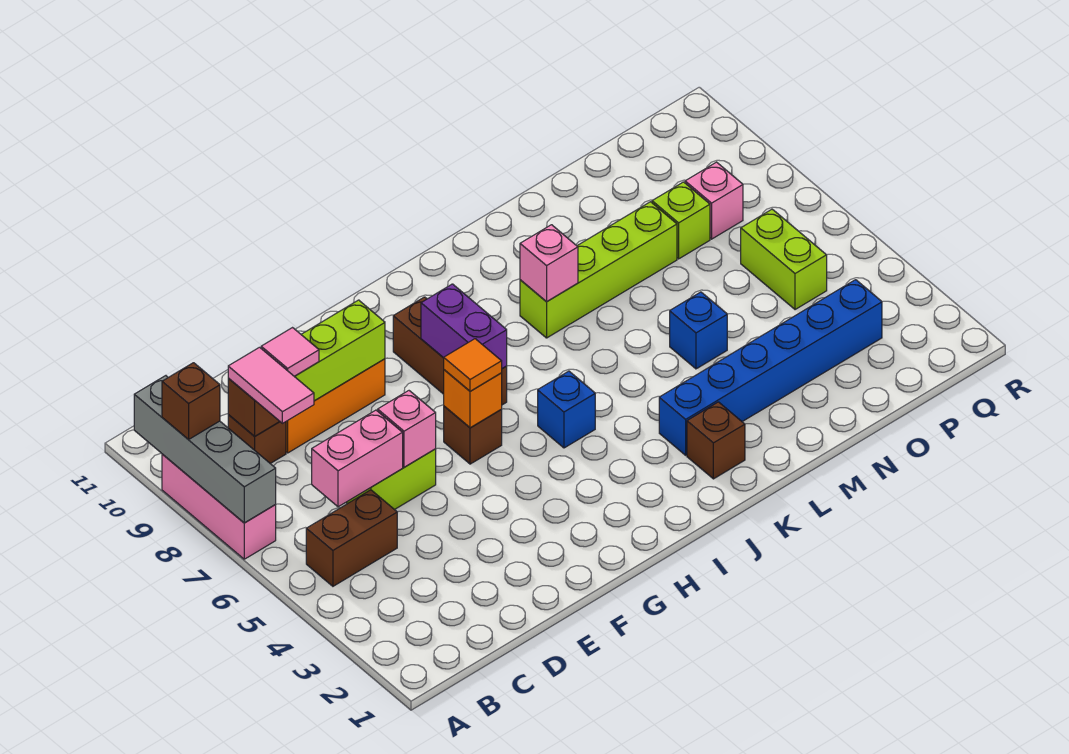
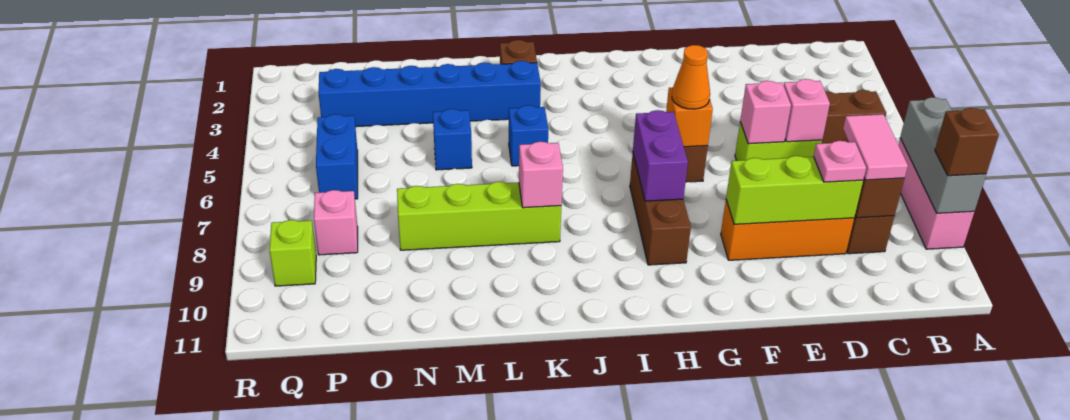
grey brick A7:A10 level 2 -> grey brick A7:A9 level 2
pink brick C6:D6 level 2 -> pink brick D6 level 2
pink tile D9 level 3 -> pink plate D9 level 3
orange tile G6 level 3 -> orange cone G6 level 3
blue brick I5 level 1 -> blue brick K5 level 1
lime brick O8 level 1 -> lime brick Q9 level 1
lime brick P5:P6 level 1 -> blue brick P5:P6 level 1

